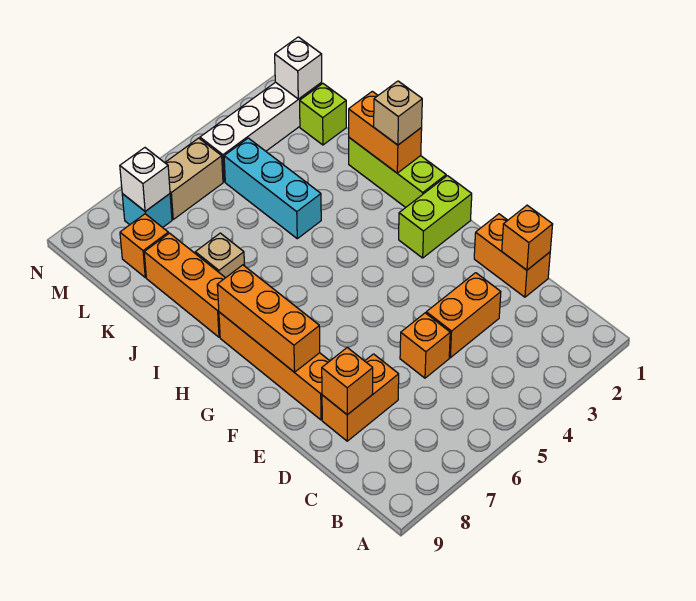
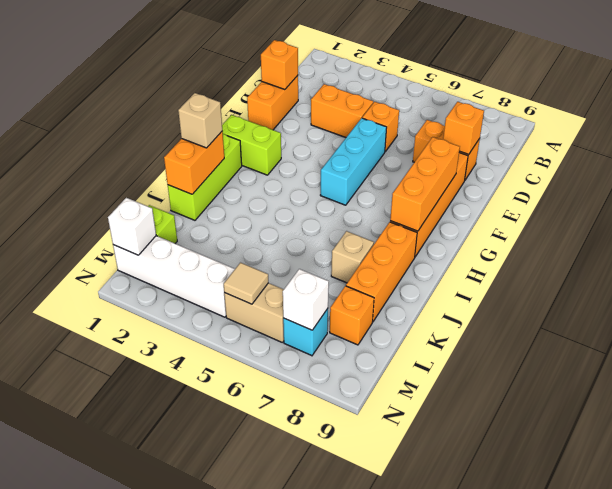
cyan brick J4:L4 level 1 -> cyan brick E5:G5 level 1
none -> tan tile M5 level 2

